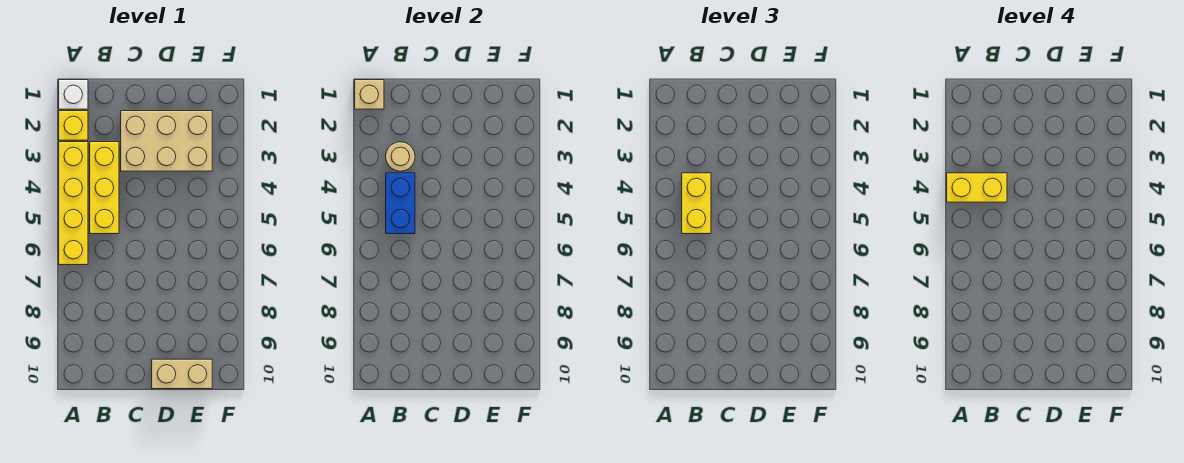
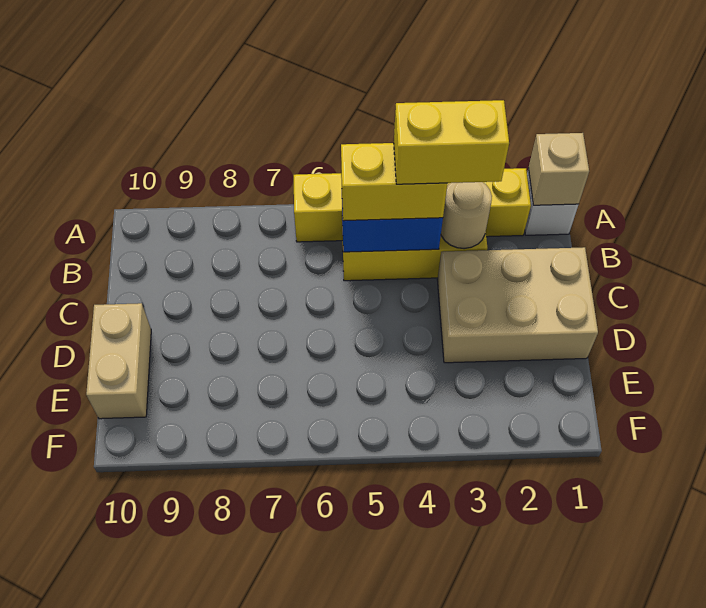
yellow brick A4:B4 level 4 -> yellow brick B3:B4 level 4
tan brick C2:E3 level 1 -> tan brick C1:D3 level 1

